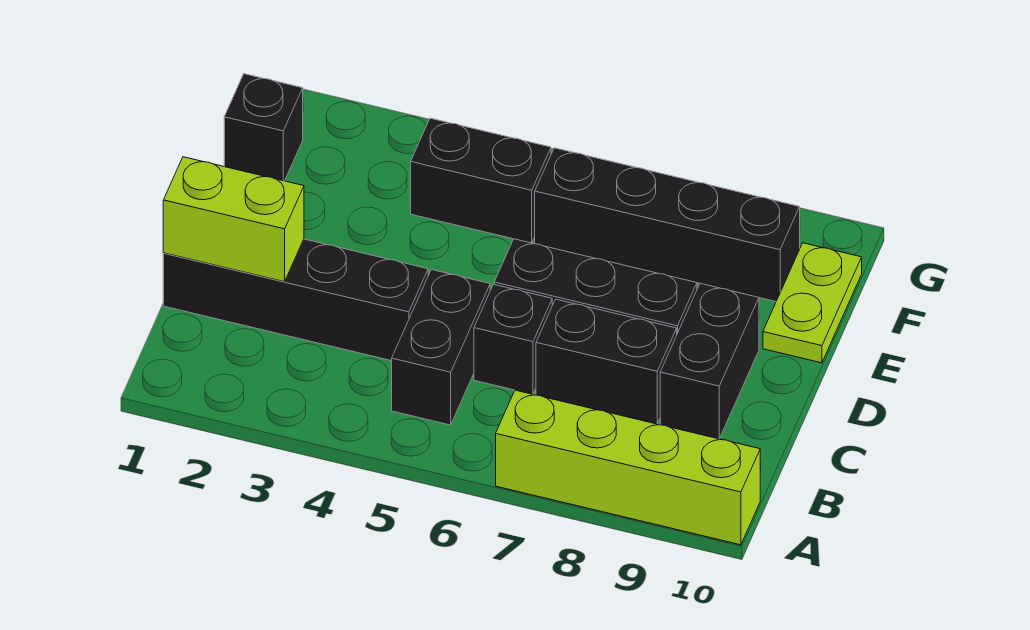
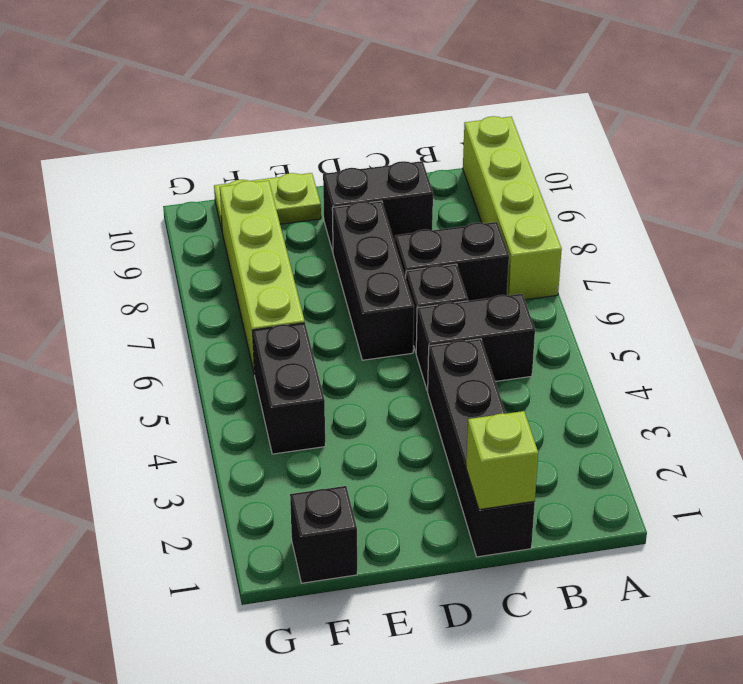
lime brick C1:C2 level 2 -> lime brick C1 level 2
black brick C7:C8 level 1 -> black brick B7:C7 level 1
black brick F6:F9 level 1 -> lime brick F6:F9 level 1

